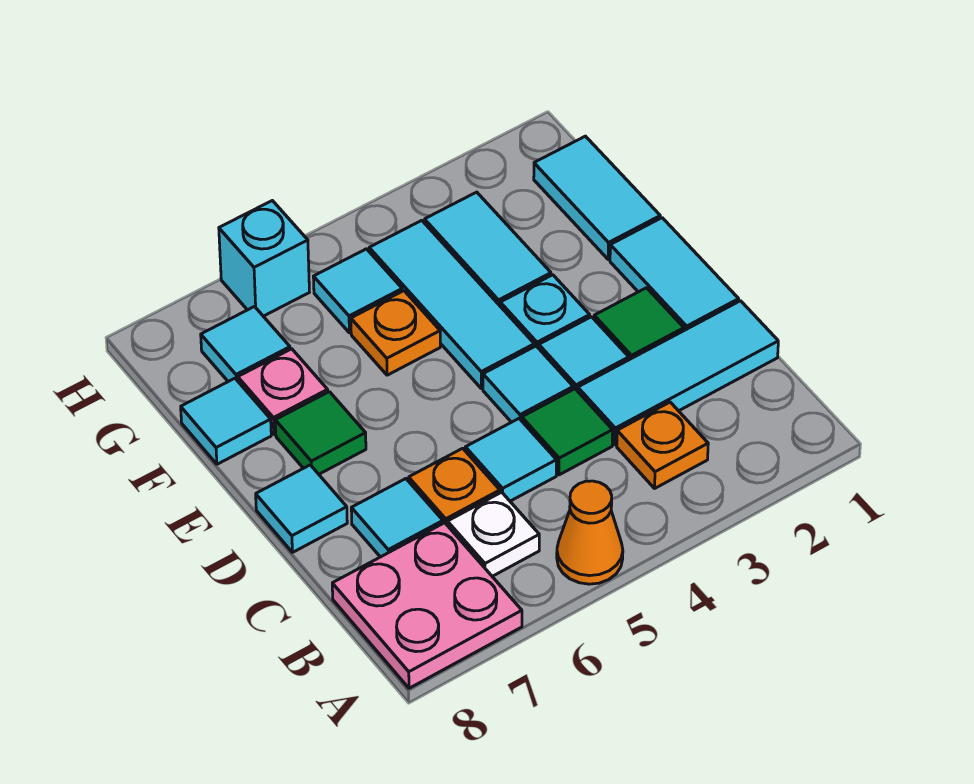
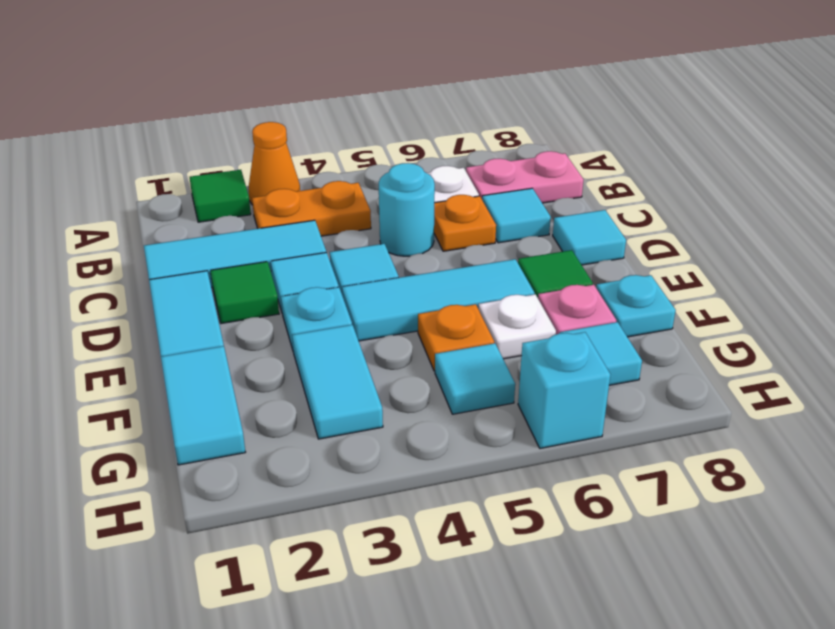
orange cone A5 level 1 -> orange cone A3 level 1
pink plate A7:B8 level 1 -> pink plate B7:B8 level 1
orange plate B3 level 1 -> orange plate B3:B4 level 1
green tile C4 level 1 -> green tile A2 level 1
cyan tile C5 level 1 -> cyan round brick C5 level 1
cyan tile E4:G4 level 1 -> cyan tile E4:E6 level 1
none -> white plate F6 level 1
cyan tile F8 level 1 -> cyan plate F8 level 1

